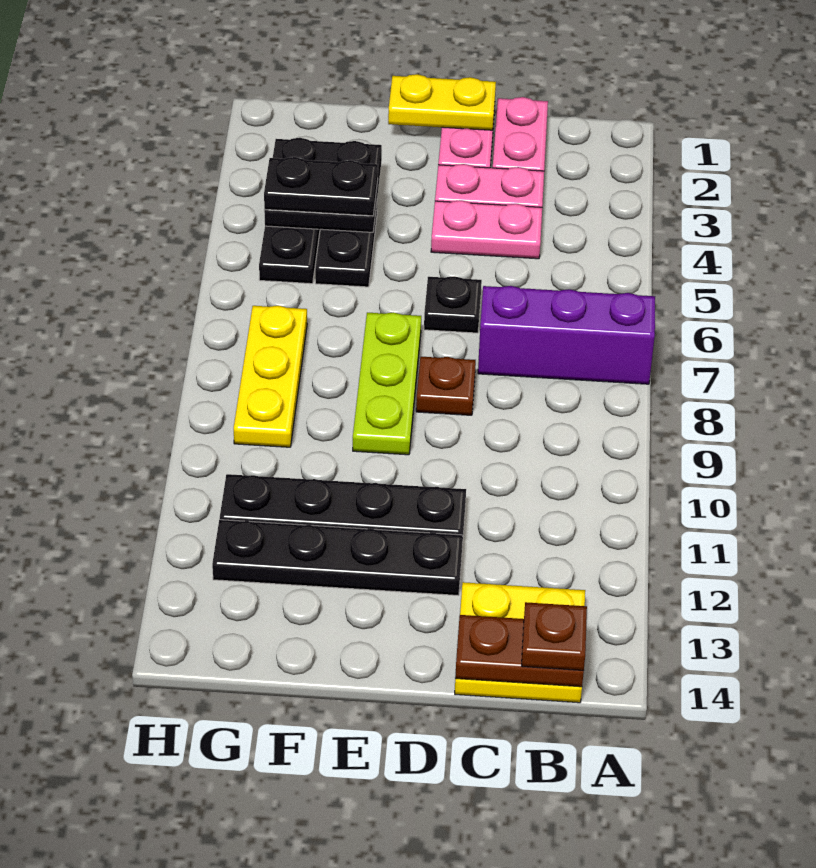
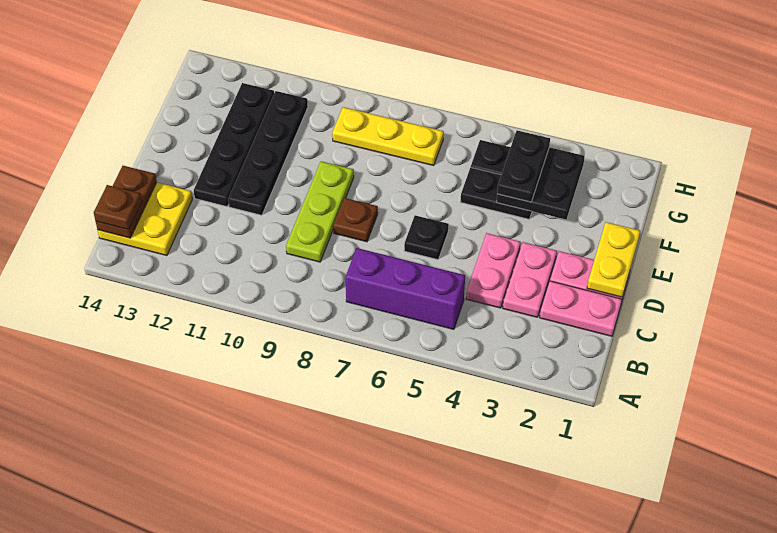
purple brick A7:C7 level 1 -> purple brick B5:B7 level 1
lime plate E7:E9 level 1 -> lime plate C9:E9 level 1

